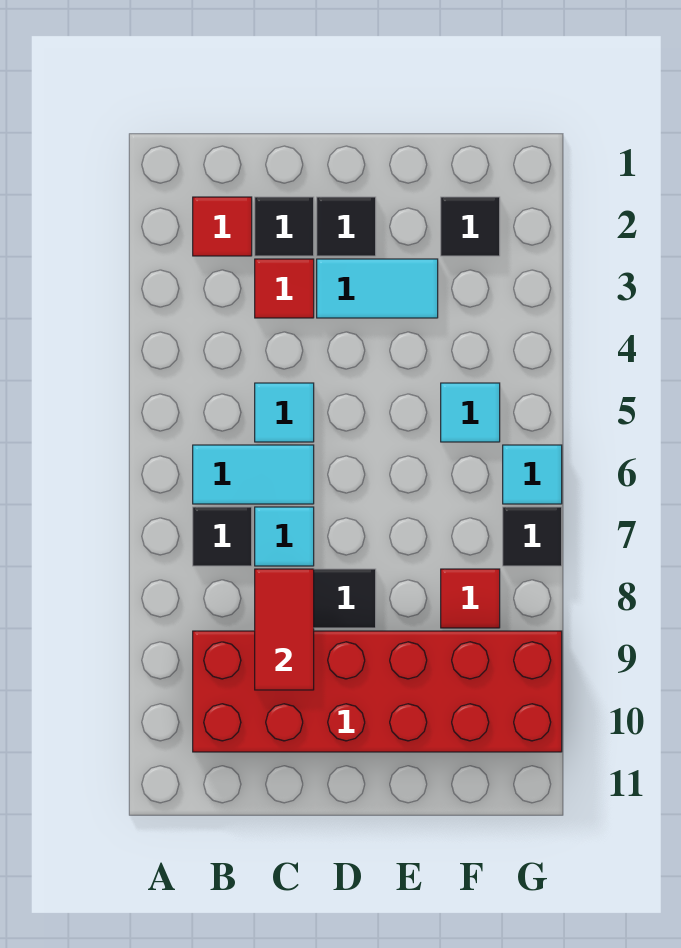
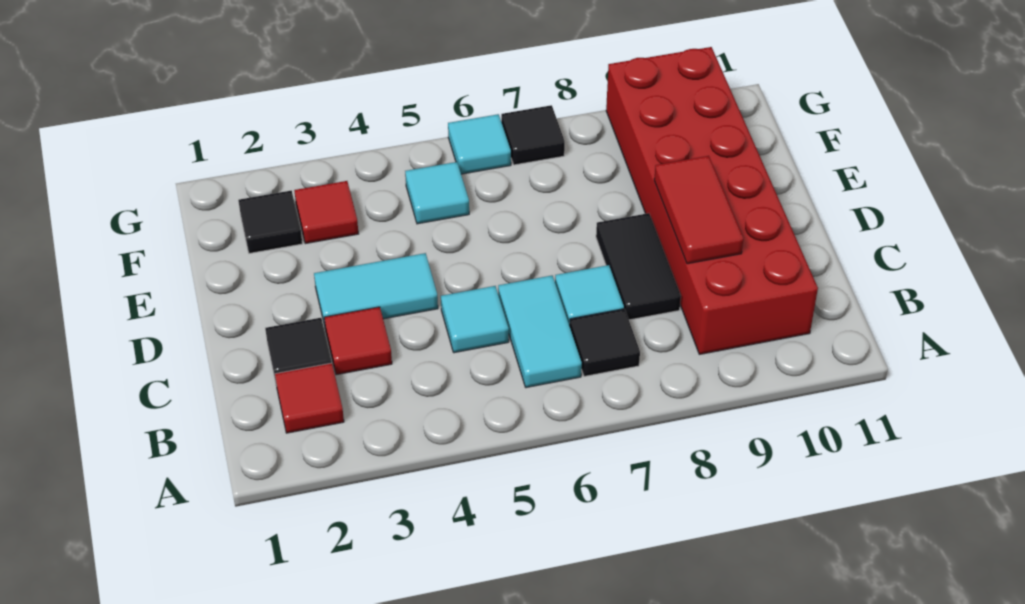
red tile C8:C9 level 2 -> red tile C9:D9 level 2
black tile D2 level 1 -> none
cyan tile D3:E3 level 1 -> cyan tile D3:D4 level 1
red tile F8 level 1 -> red tile F3 level 1

